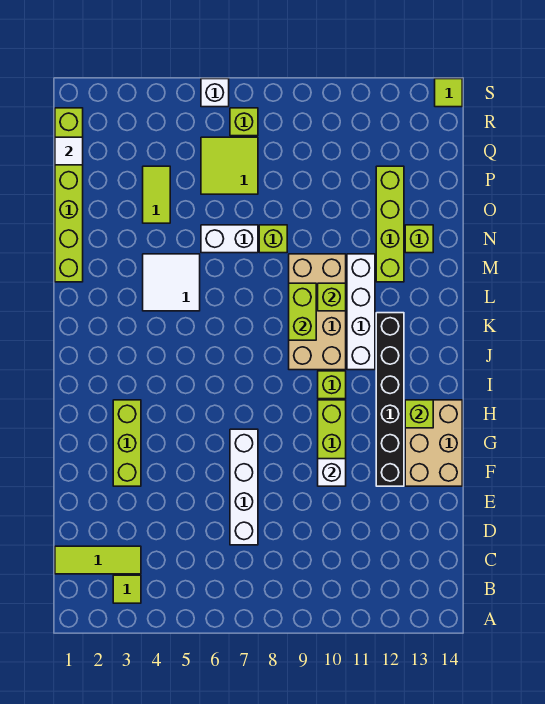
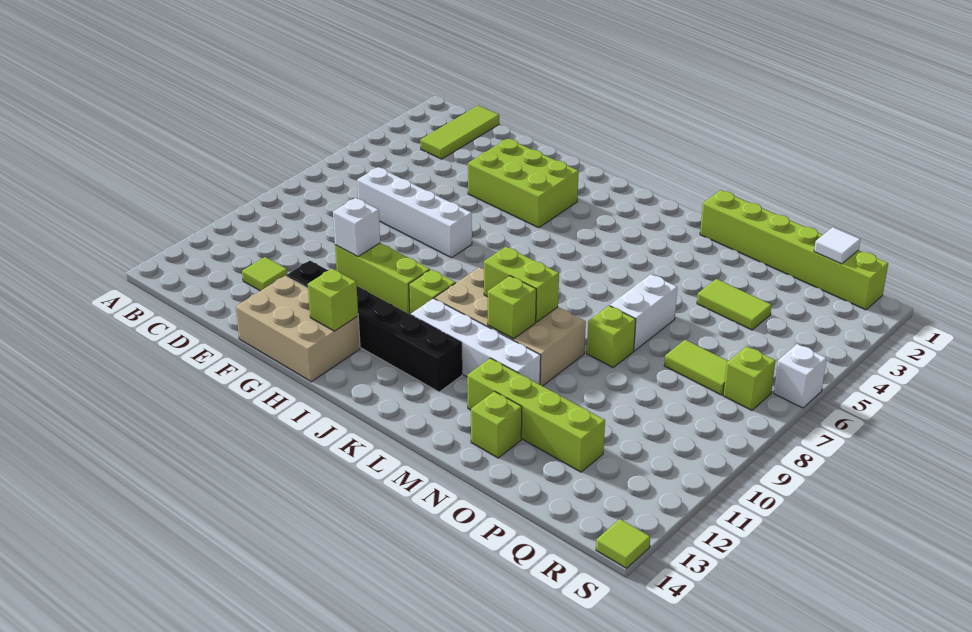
lime tile B3 level 1 -> lime tile D12 level 1
lime brick F3:H3 level 1 -> lime brick F3:H4 level 1
white tile L4:M5 level 1 -> none
lime tile P6:Q7 level 1 -> lime tile P7:Q7 level 1

